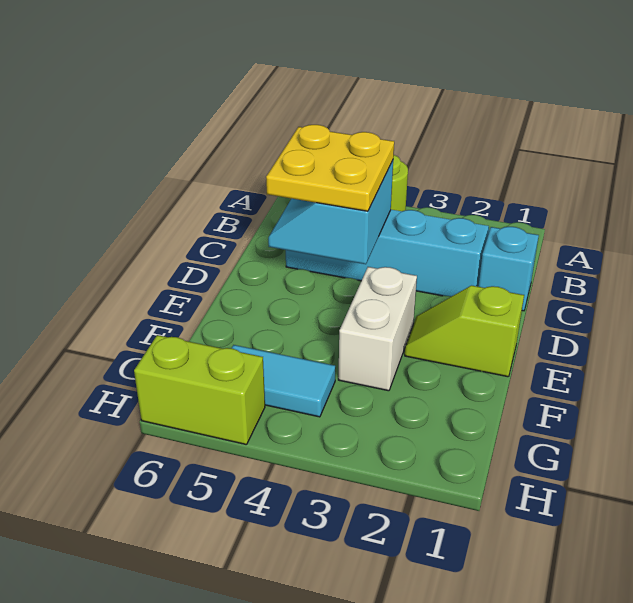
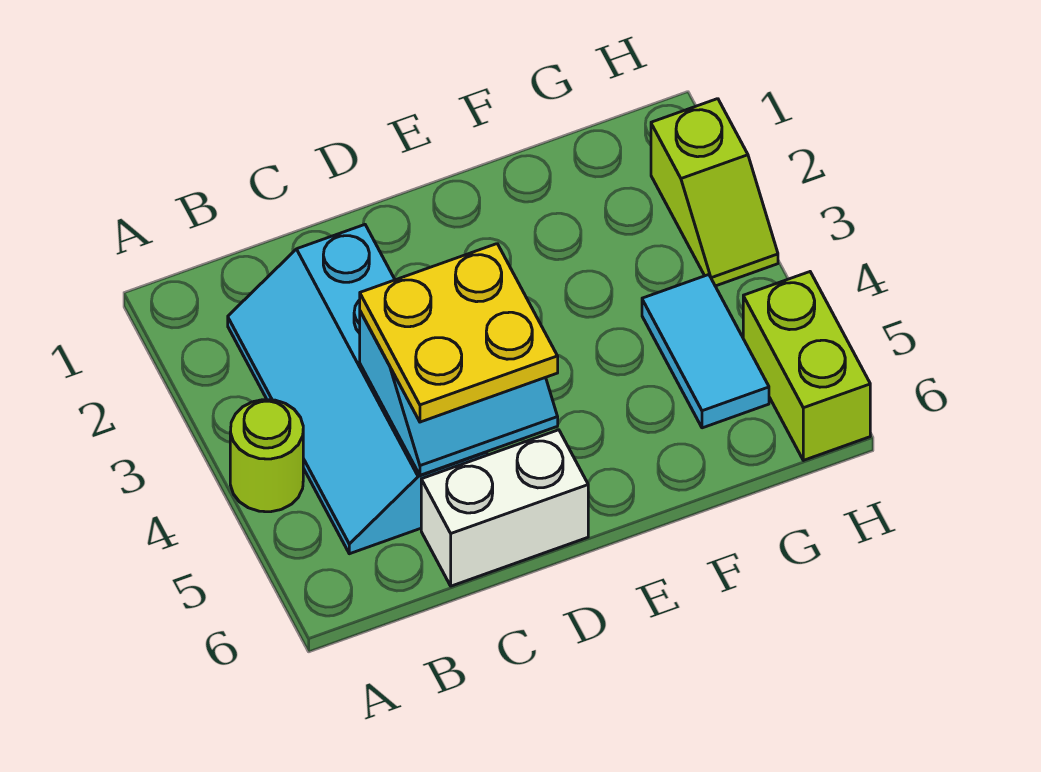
cyan brick C1 level 1 -> none
lime slope E1:E2 level 1 top 1 -> lime slope H2:H3 level 1 top 2
white brick E3:F3 level 1 -> white brick C6:D6 level 1

